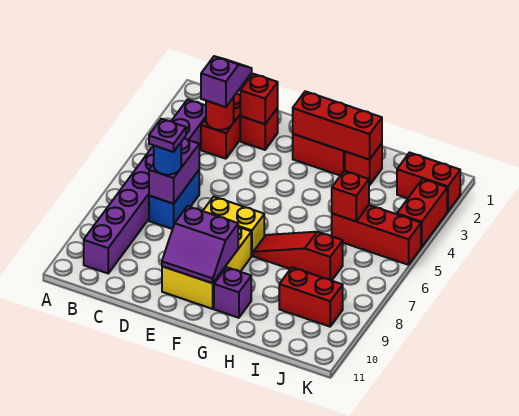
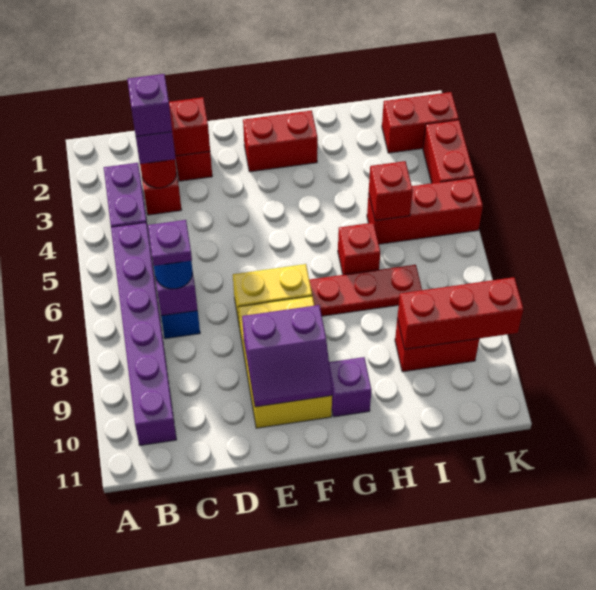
none -> purple brick C3 level 4
red brick F2:H2 level 2 -> red brick I9:K9 level 2
red slope G7:I7 level 1 top I -> red plate G7:I7 level 1
red brick H2 level 1 -> red brick H6 level 1

